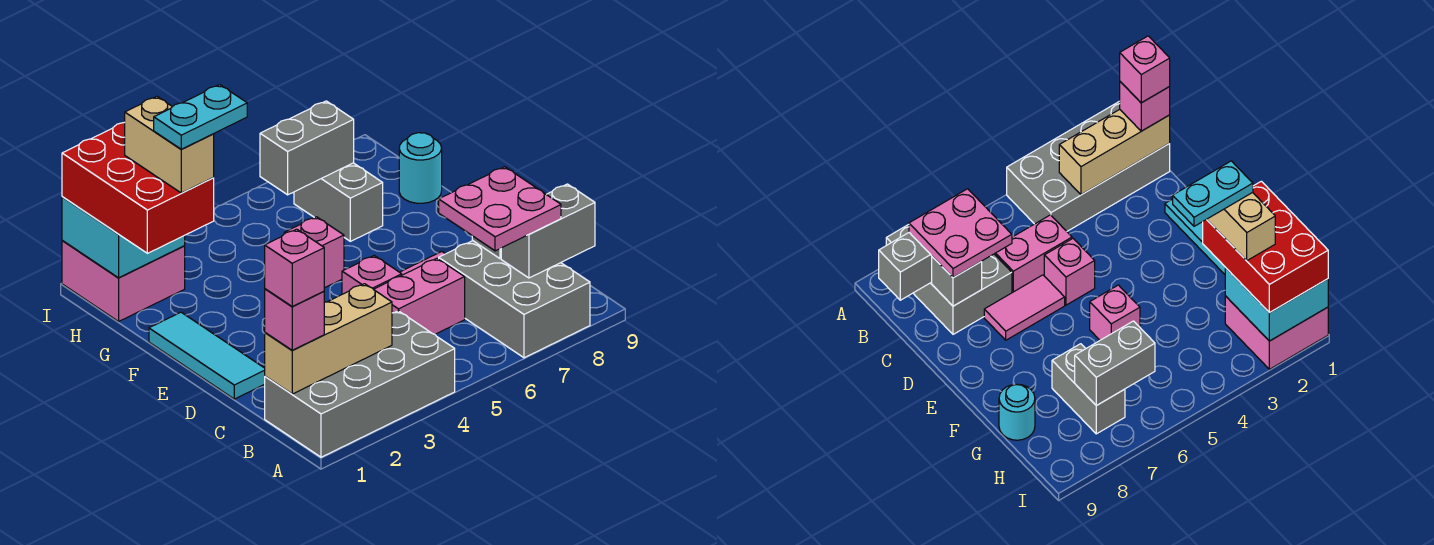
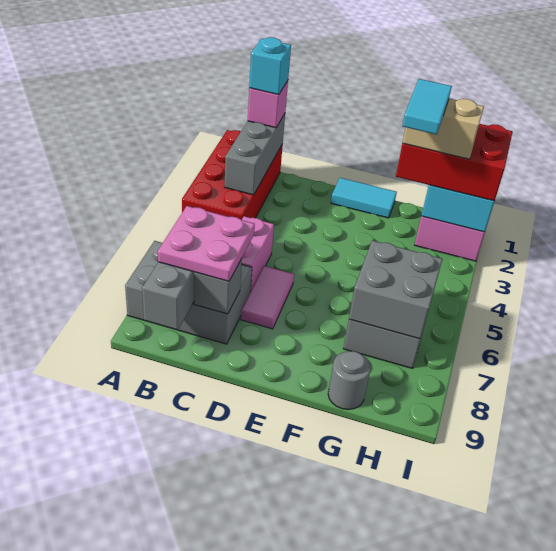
grey brick A1:B4 level 1 -> red brick A1:B4 level 1
tan brick B1:B3 level 2 -> grey brick B1:B3 level 2
pink brick B1 level 4 -> cyan brick B1 level 4
cyan tile D1:F1 level 1 -> cyan tile E1:F1 level 1
pink brick D5 level 1 -> none
pink brick F5 level 1 -> none
cyan plate G2:G3 level 5 -> cyan tile G2:G3 level 5
cyan round brick G9 level 1 -> grey round brick G9 level 1
grey brick H6:H7 level 2 -> grey brick G6:H7 level 2

